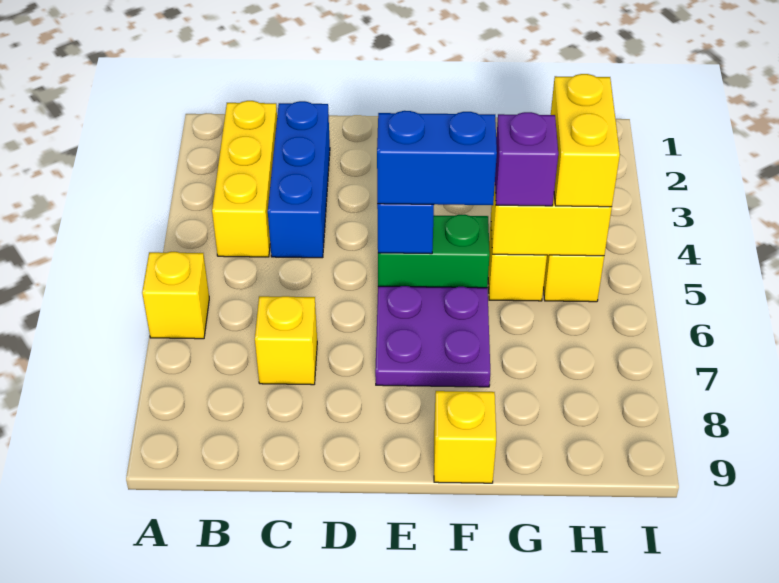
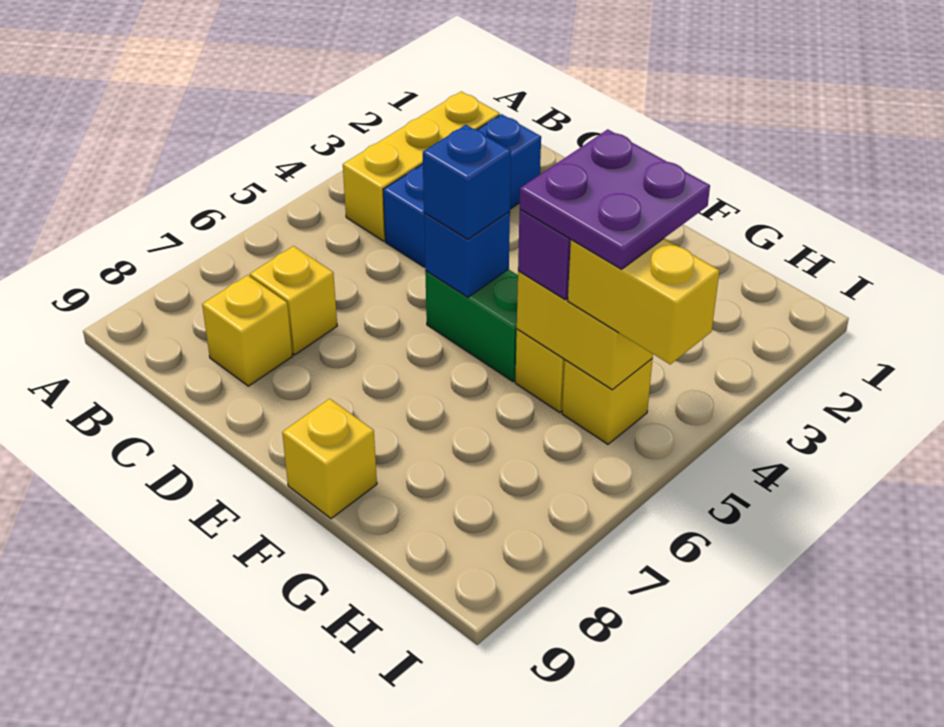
yellow brick A6 level 1 -> yellow brick C8 level 1
blue brick E5:F5 level 3 -> blue brick E5 level 3
purple plate E6:F7 level 1 -> purple plate G4:H5 level 4
yellow brick H4:H5 level 3 -> yellow brick H5:I5 level 3

